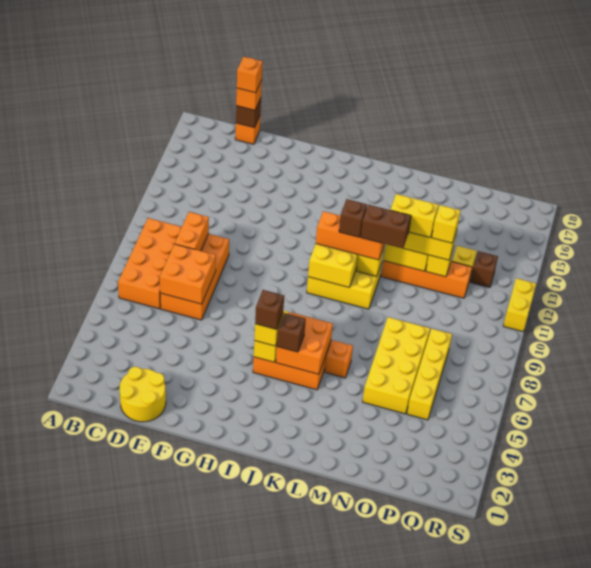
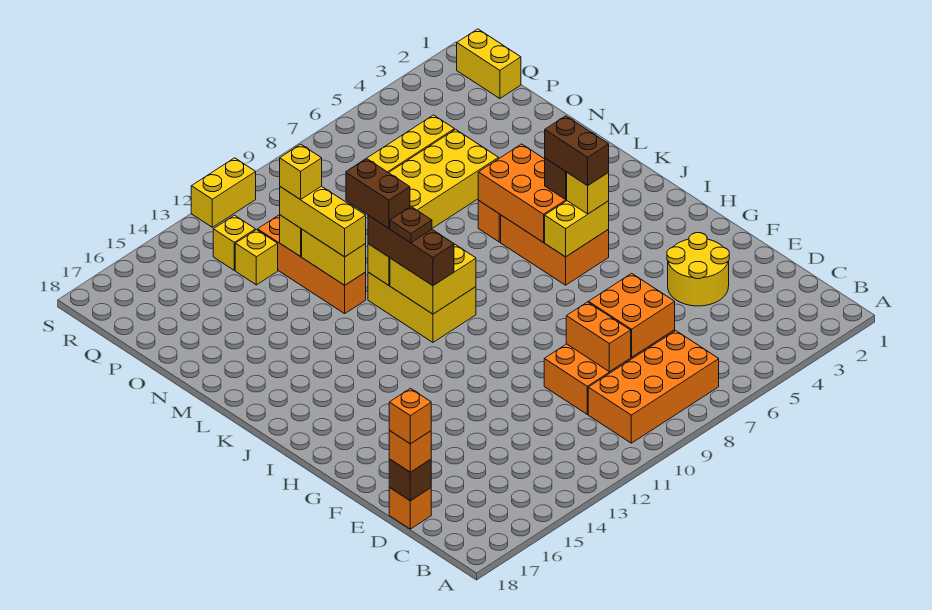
yellow round brick D1:E2 level 1 -> yellow round brick E3:F4 level 1
orange brick D9:D10 level 2 -> orange brick D9:E9 level 2
brown brick I5 level 4 -> brown brick I5:J5 level 4
orange brick J5:K6 level 2 -> orange brick J5:L6 level 2
orange brick J11:L11 level 3 -> brown brick J11:L11 level 3
brown brick K11 level 4 -> brown plate K11 level 4
yellow brick M12:N12 level 4 -> yellow brick Q1:R1 level 1
brown brick Q13 level 1 -> yellow brick Q13 level 1

